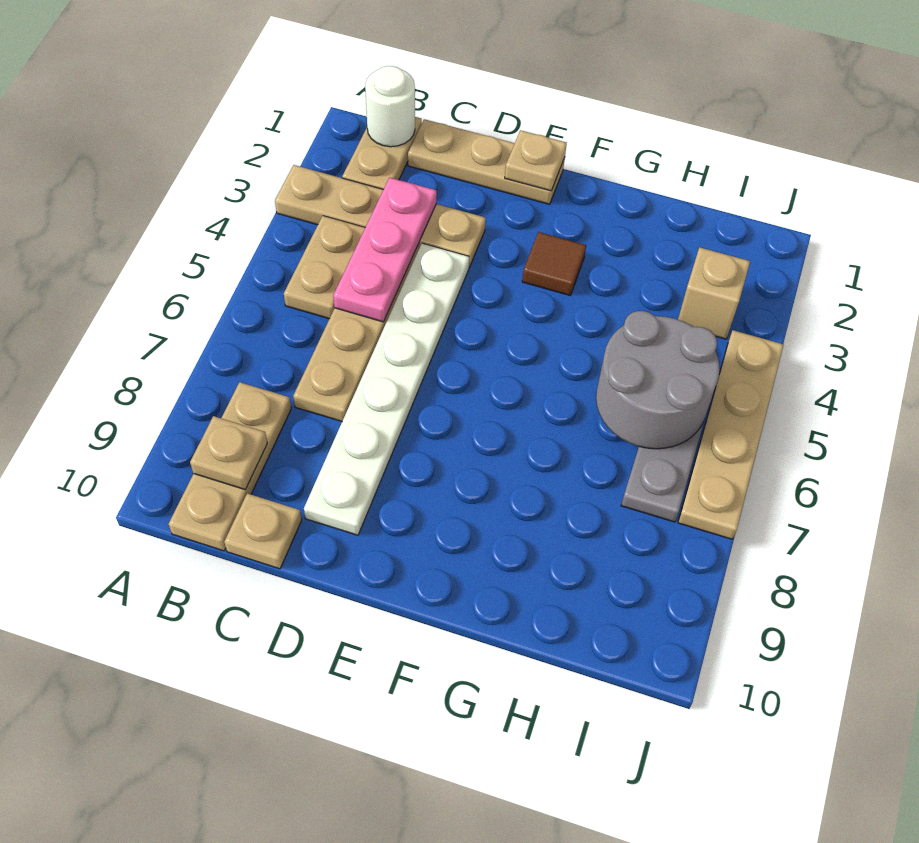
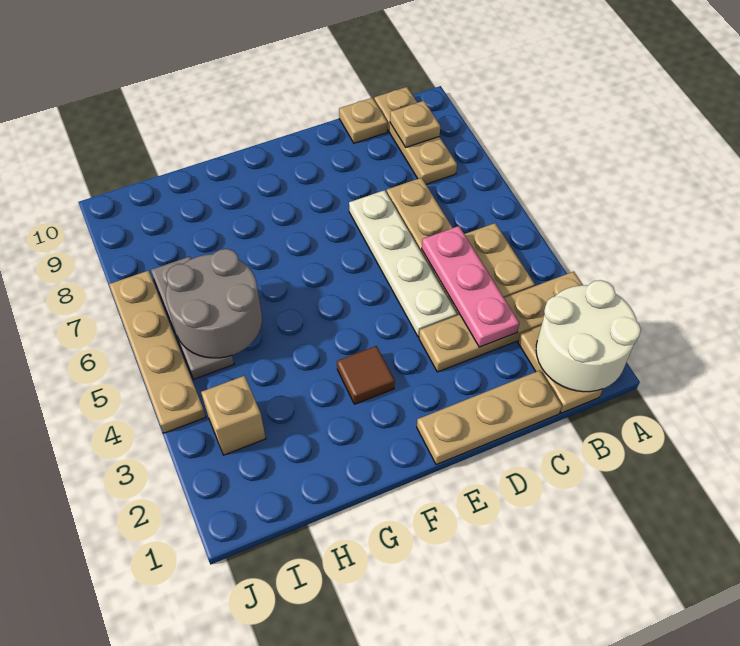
white round brick B1 level 2 -> white round brick A1:B2 level 2
white plate D4:D9 level 1 -> white plate D4:D7 level 1
tan plate E1 level 2 -> none

